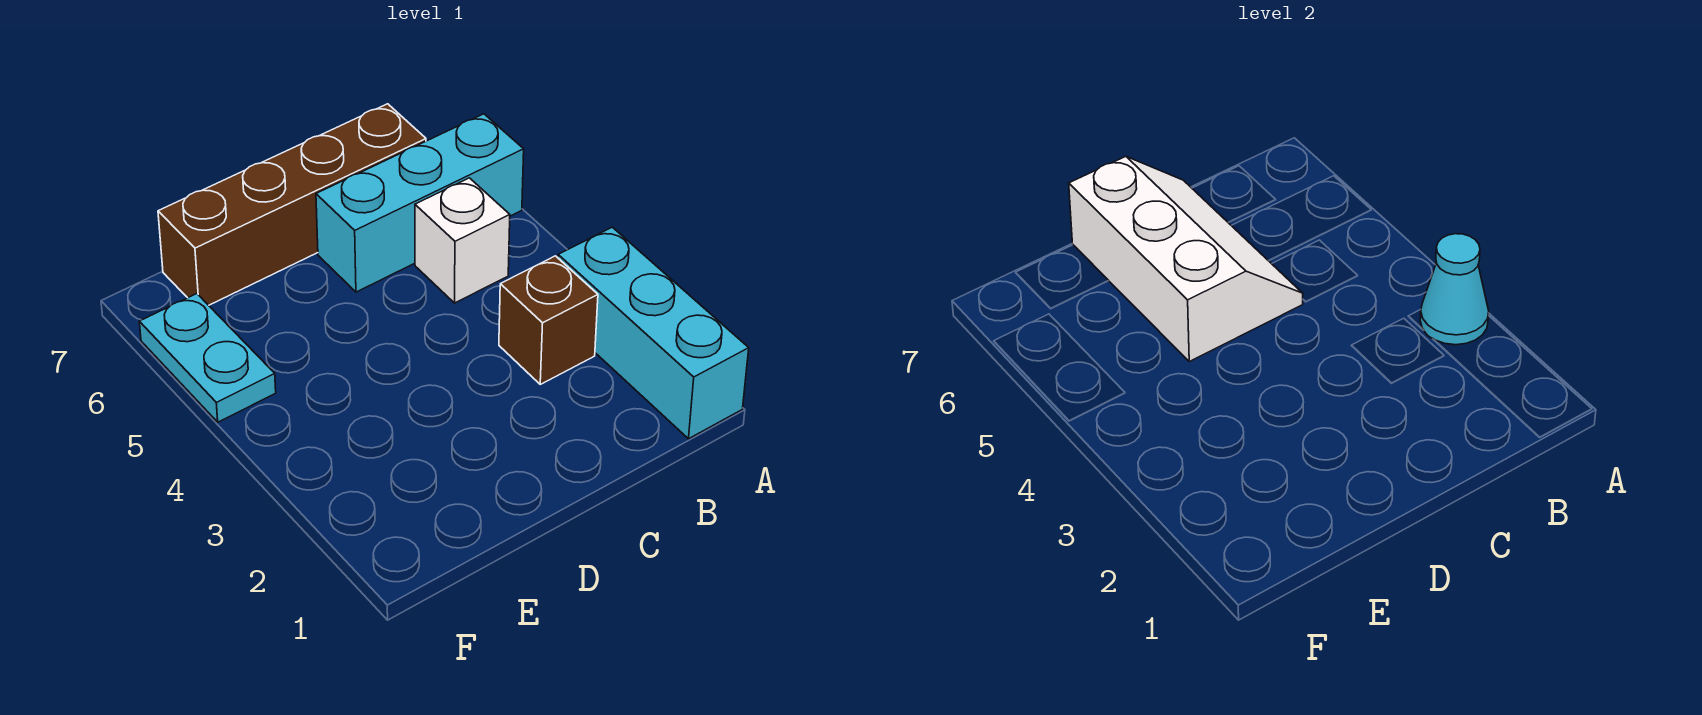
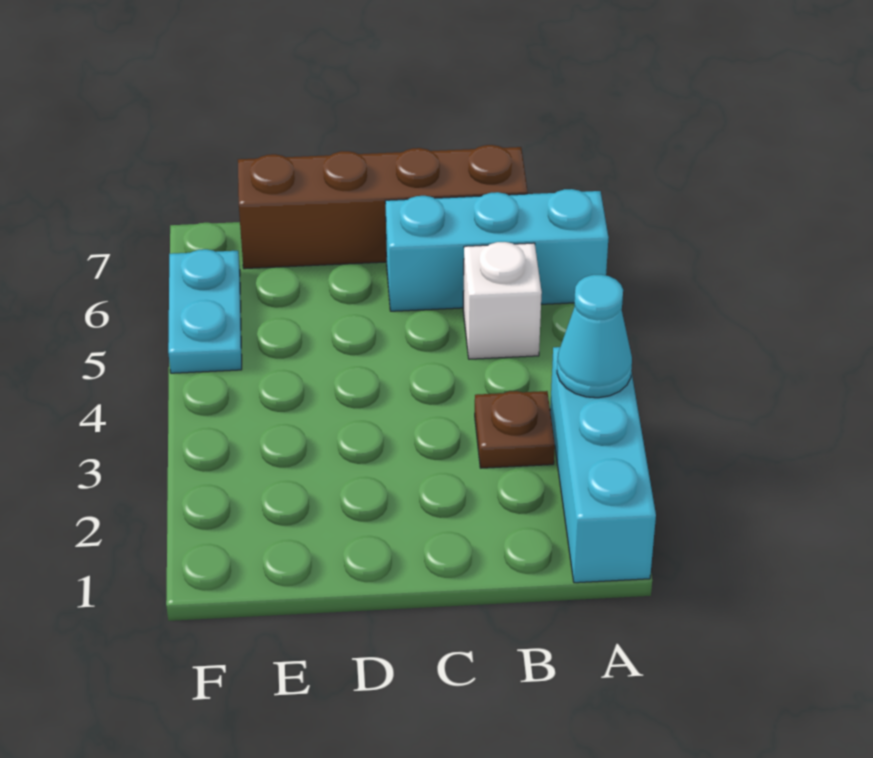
brown brick B3 level 1 -> brown plate B3 level 1
white slope C5:D7 level 2 top D -> none

